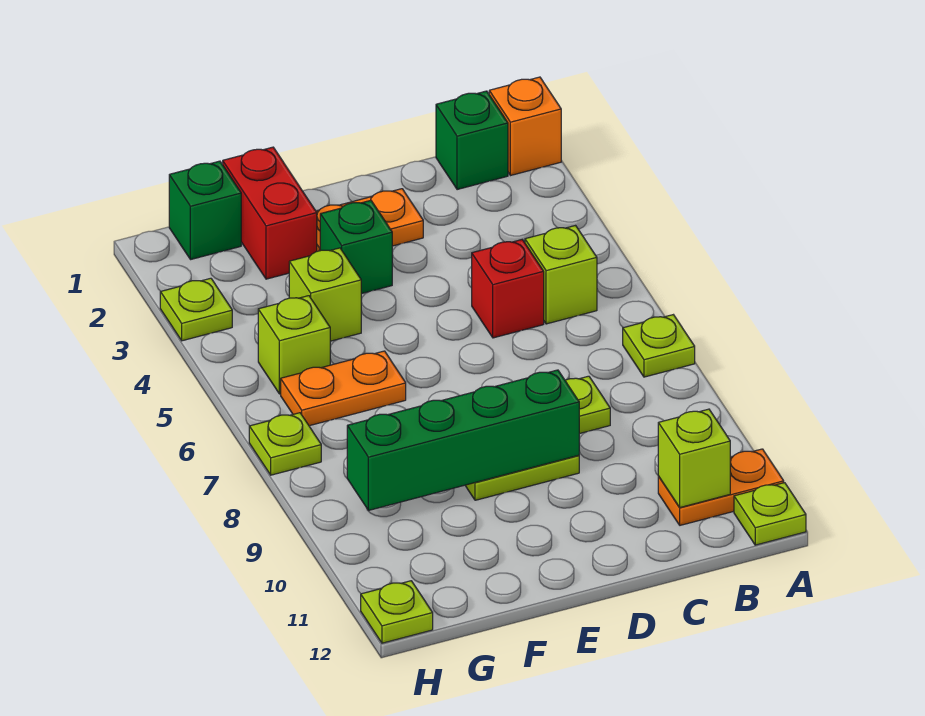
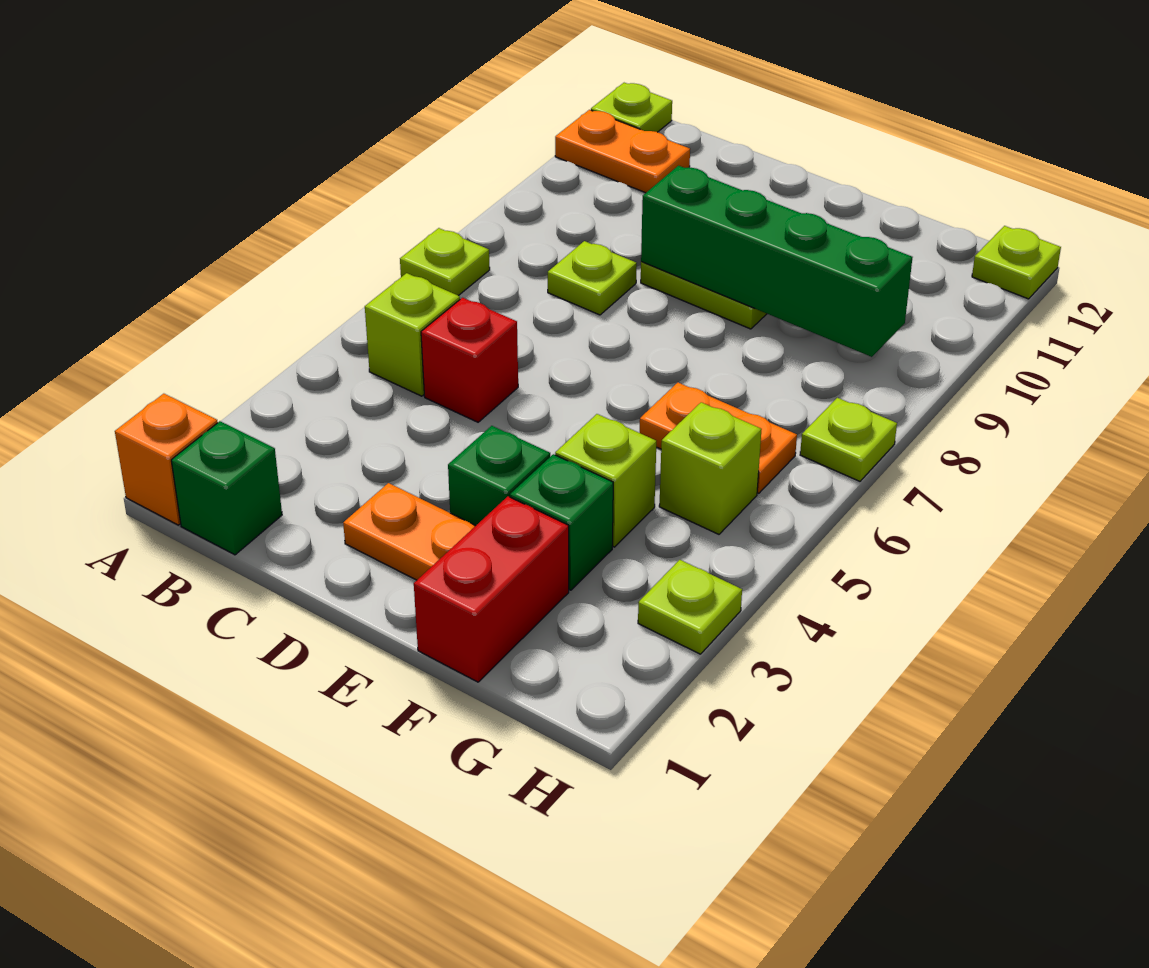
lime brick B11 level 2 -> none
green brick G1 level 1 -> green brick F3 level 1

